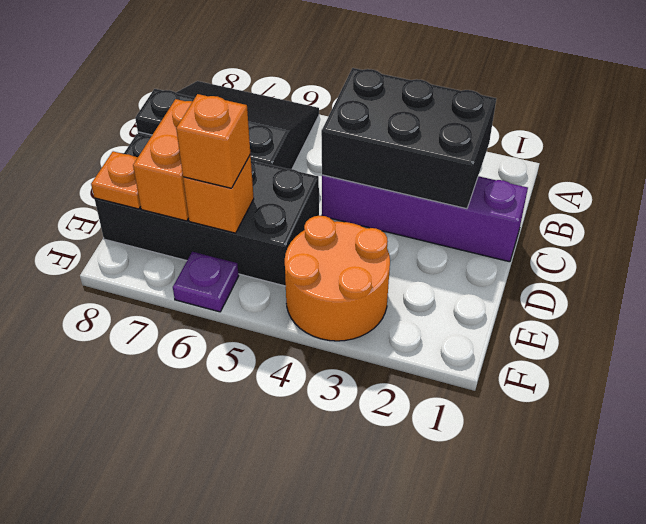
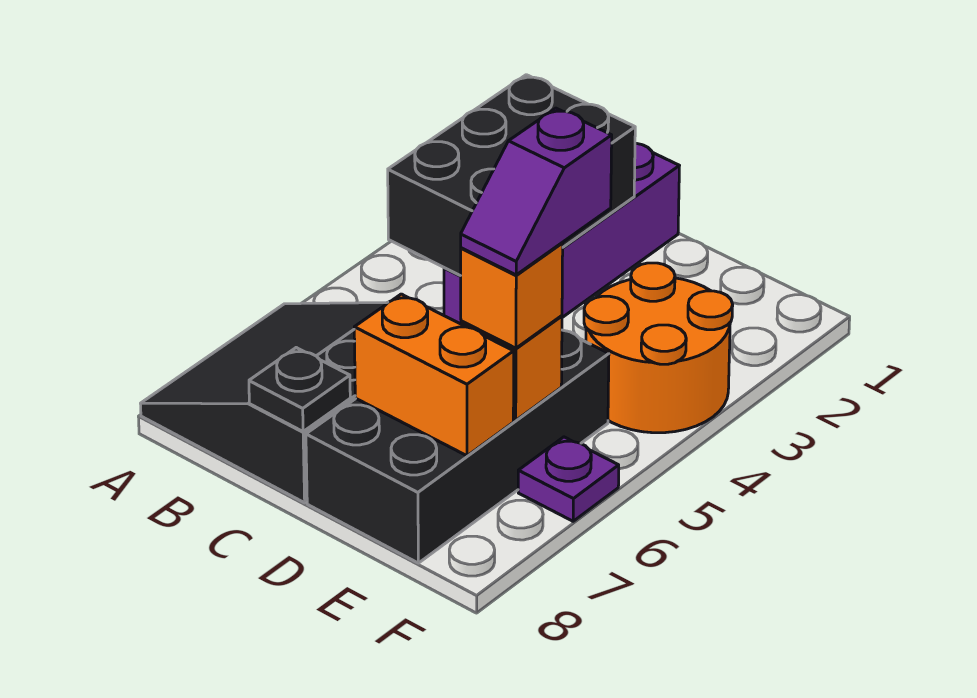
none -> purple slope E5:E6 level 4 top 5
orange plate E8 level 2 -> none

